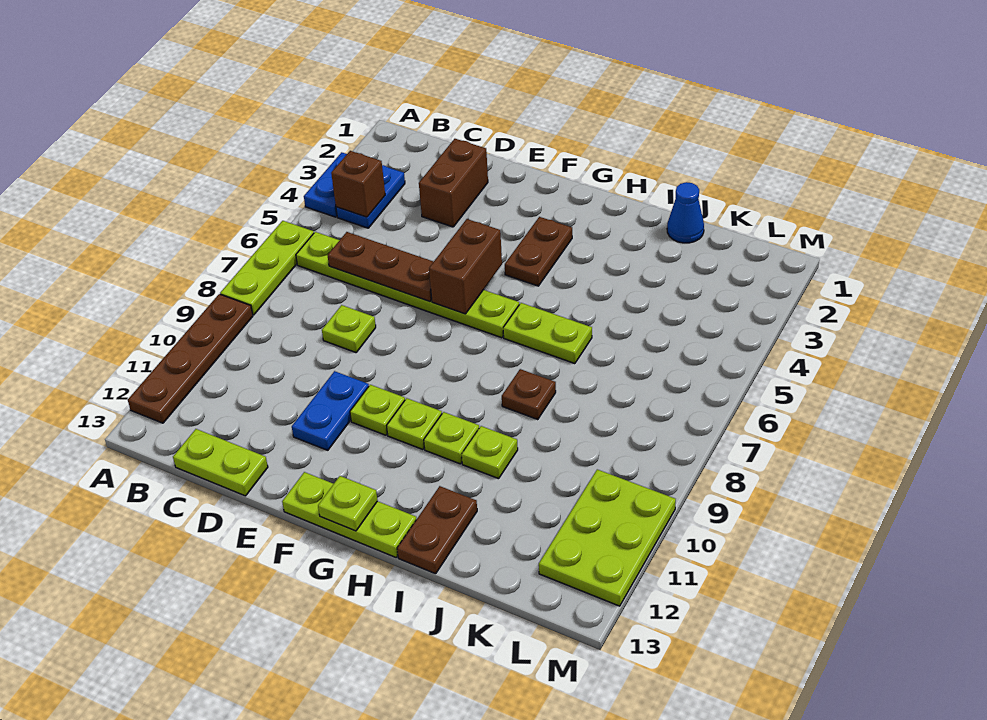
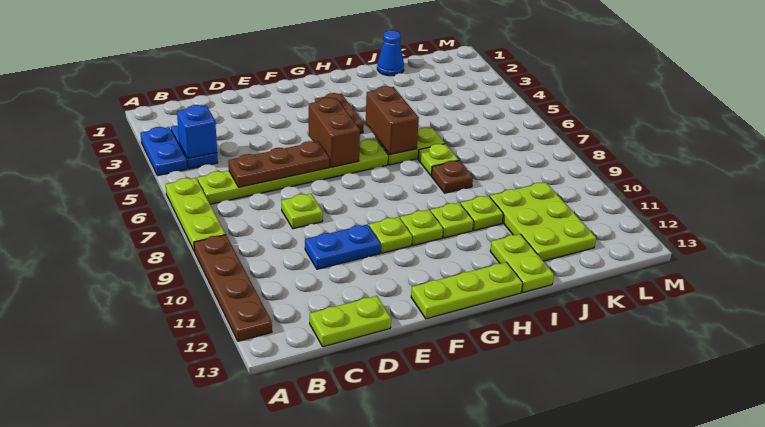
brown brick B4 level 2 -> blue brick B4 level 2
brown brick D2:D3 level 1 -> brown brick H5:H6 level 2
blue plate E10:E11 level 1 -> blue plate D10:E10 level 1
lime plate G13 level 2 -> lime plate I7 level 1
brown plate I12:I13 level 1 -> lime plate I12:I13 level 1
lime plate L10:M12 level 1 -> lime plate J10:K12 level 1

